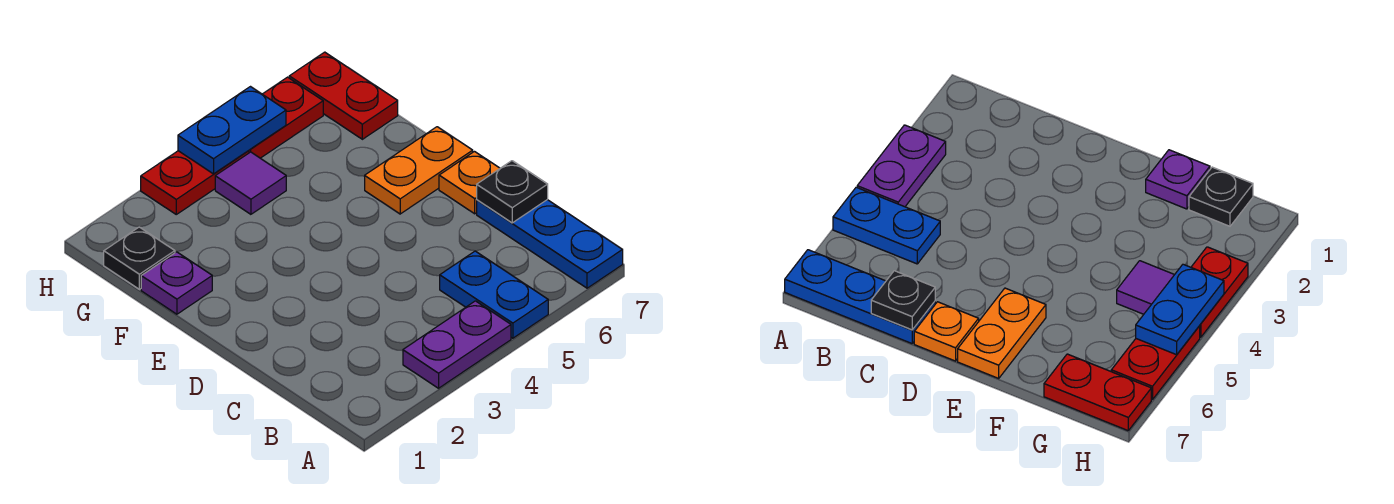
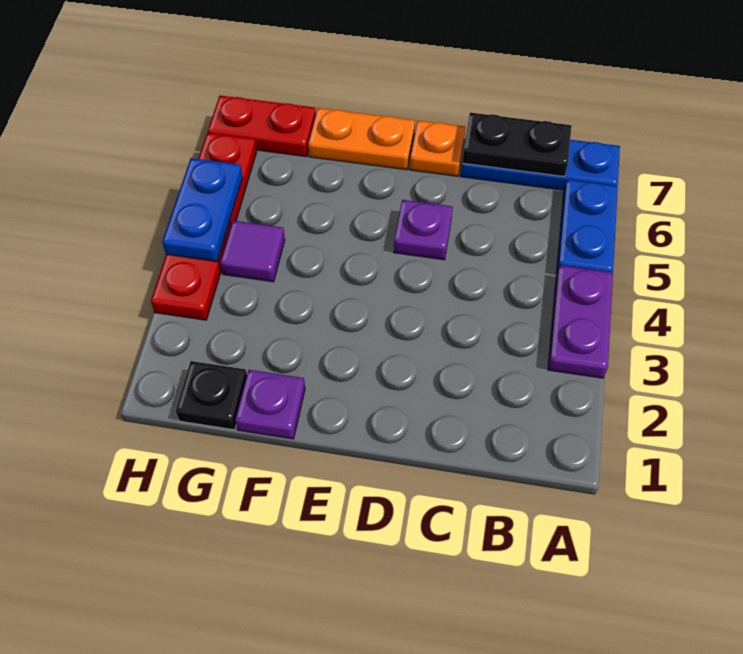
blue plate A5:B5 level 1 -> blue plate A5:A6 level 1
black plate C7 level 2 -> black plate B7:C7 level 2
none -> purple plate D5 level 1
orange plate E6:E7 level 1 -> orange plate E7:F7 level 1

